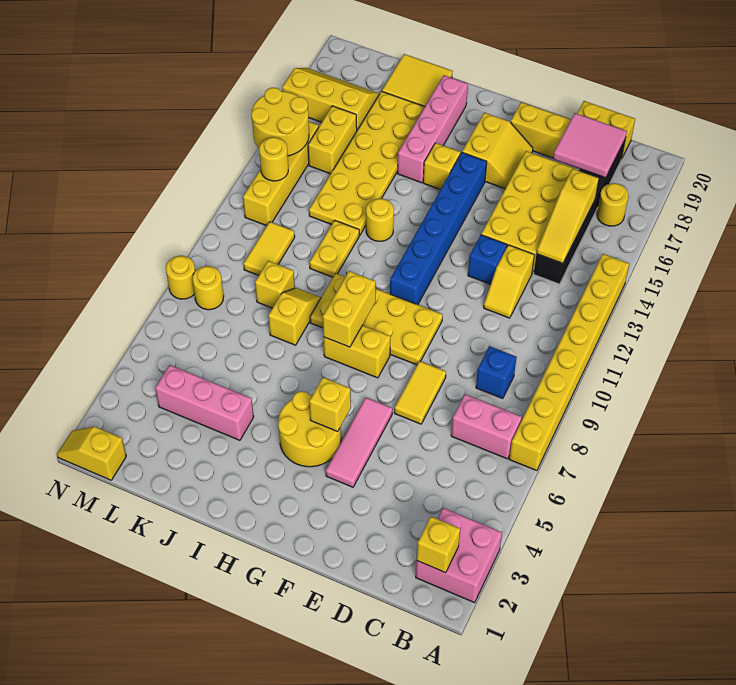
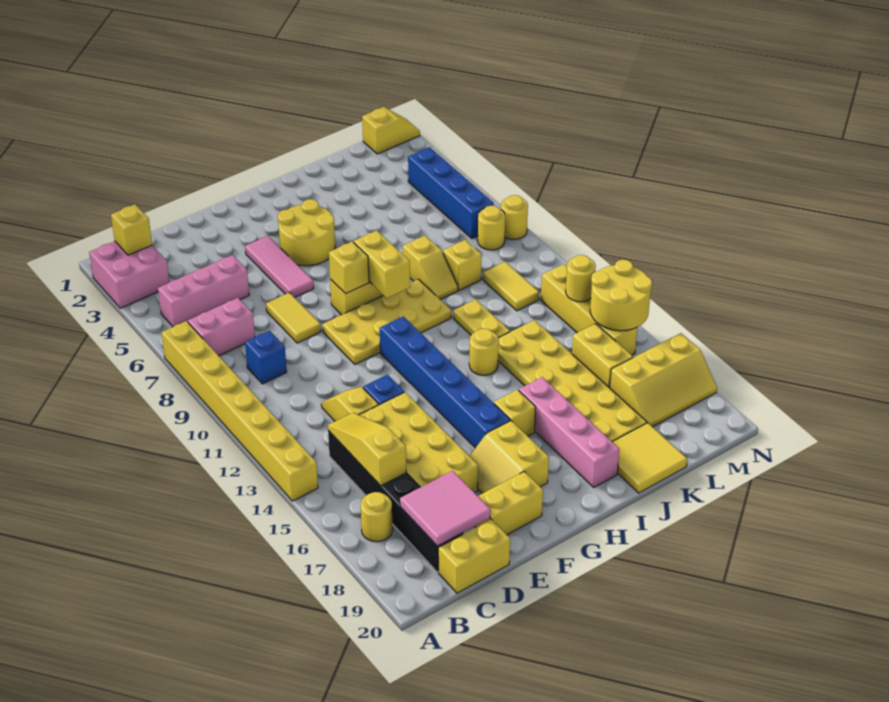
yellow brick G5 level 2 -> yellow brick G8 level 2
pink brick J4:L4 level 1 -> pink brick B5:D5 level 1
none -> blue brick M4:M7 level 1

